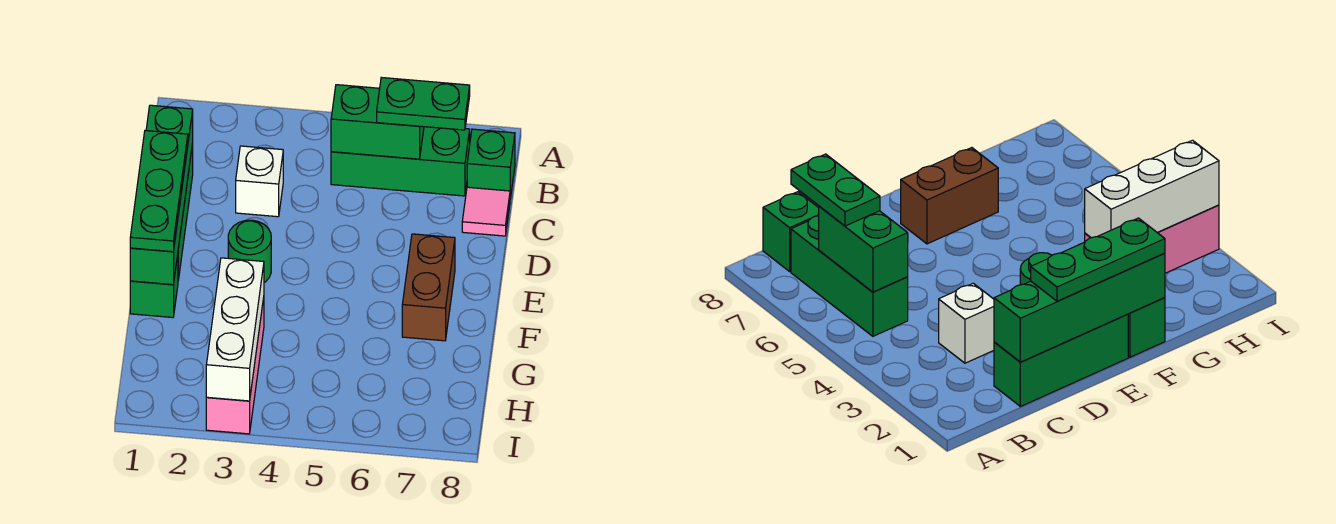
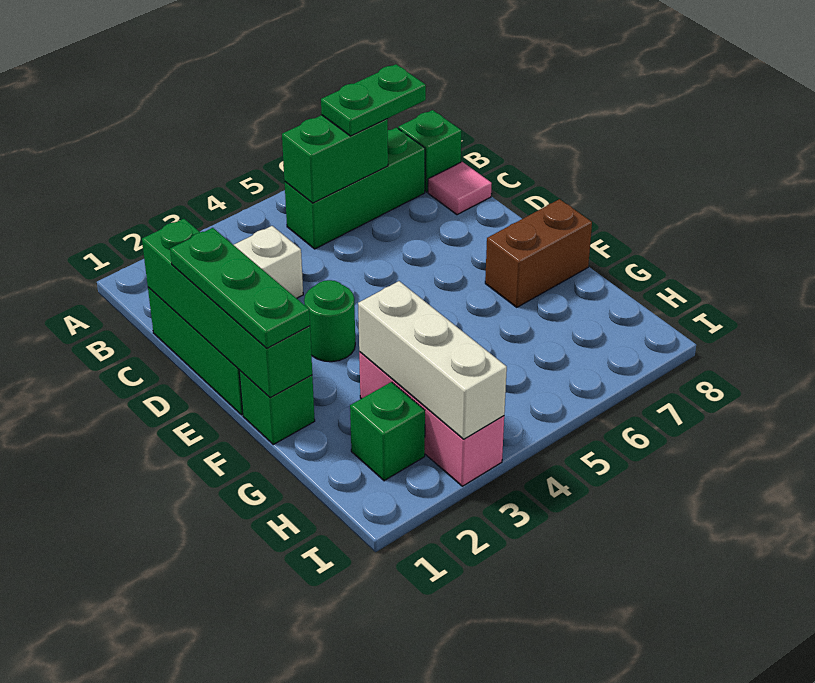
brown brick E7:F7 level 1 -> brown brick F7:F8 level 1
none -> green brick H2 level 1

